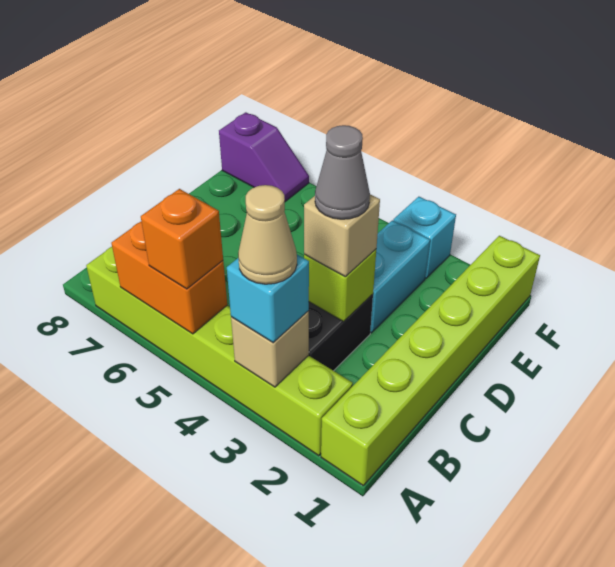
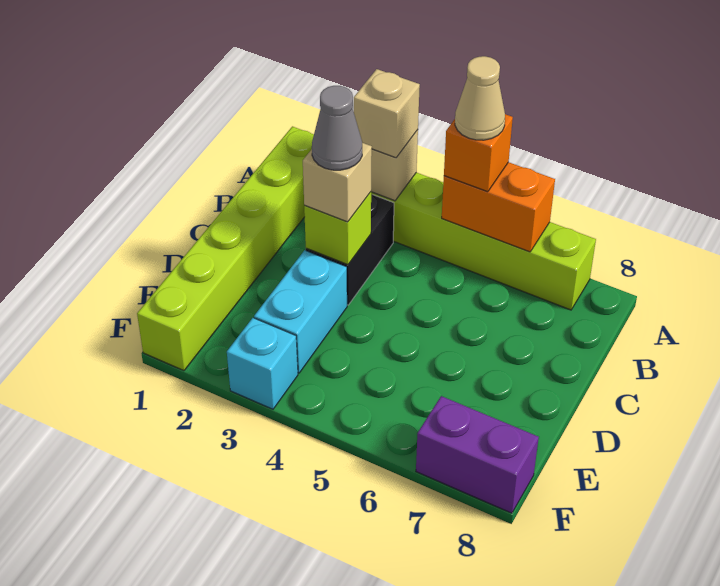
cyan brick A3 level 3 -> tan brick A3 level 3
tan cone A3 level 4 -> tan cone A5 level 4
purple slope F7:F8 level 1 top 8 -> purple brick F7:F8 level 1

